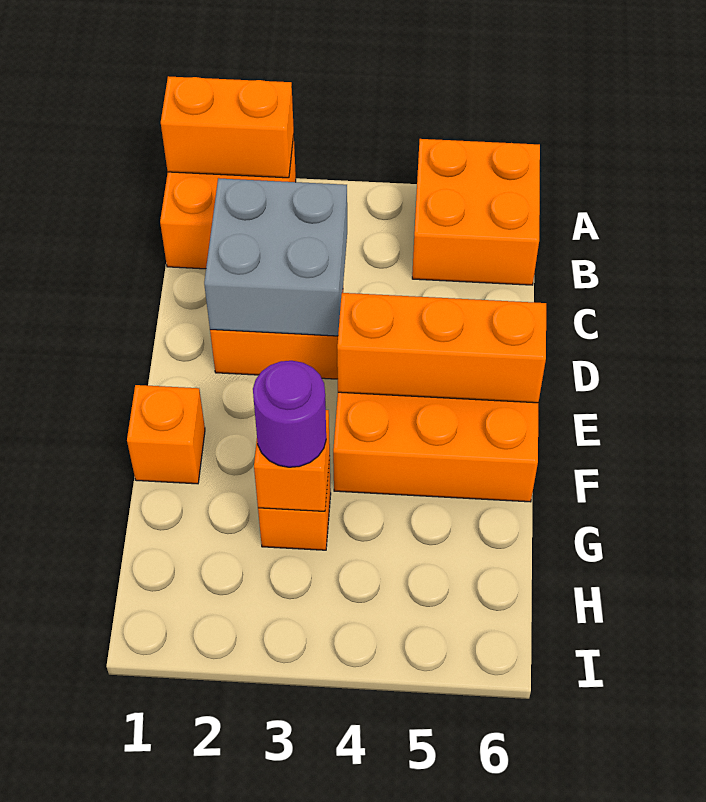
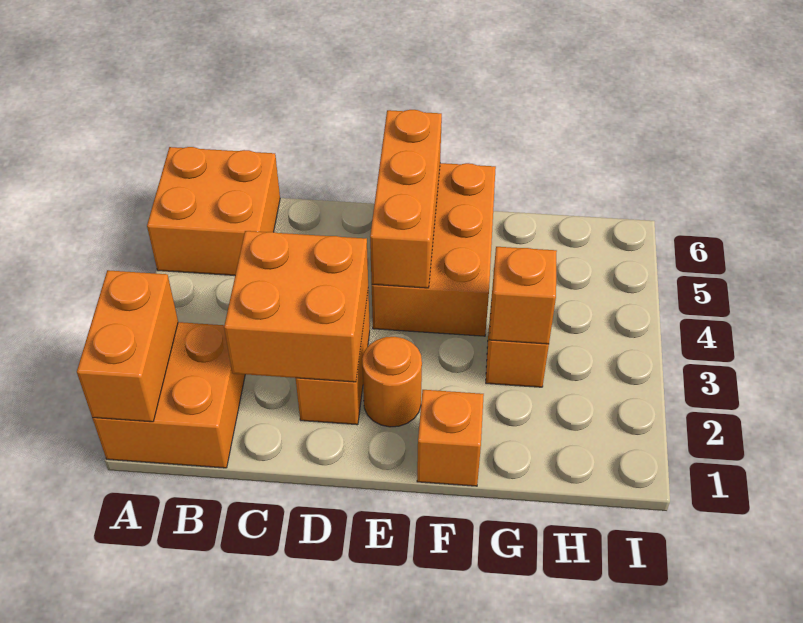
grey brick C2:D3 level 2 -> orange brick C2:D3 level 2
none -> orange round brick E2 level 1
purple round brick G3 level 3 -> none

